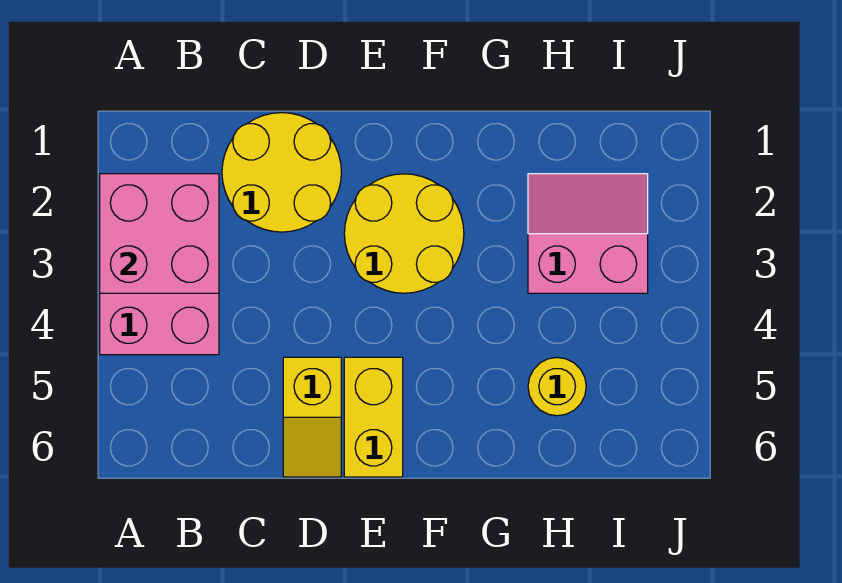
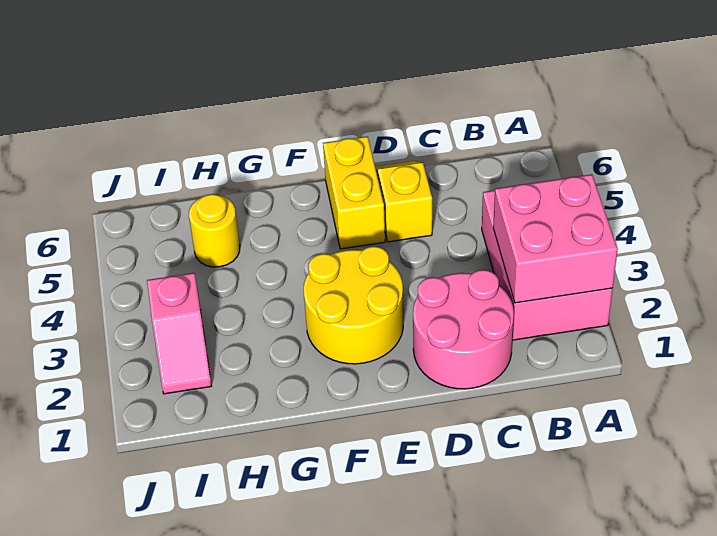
yellow round brick C1:D2 level 1 -> pink round brick C1:D2 level 1
pink slope H2:I3 level 1 top 3 -> pink slope I2:I3 level 1 top 3

